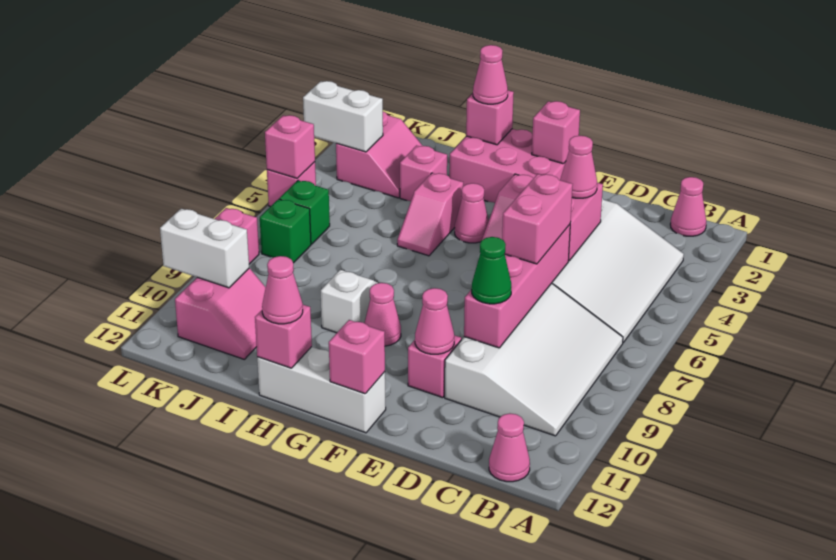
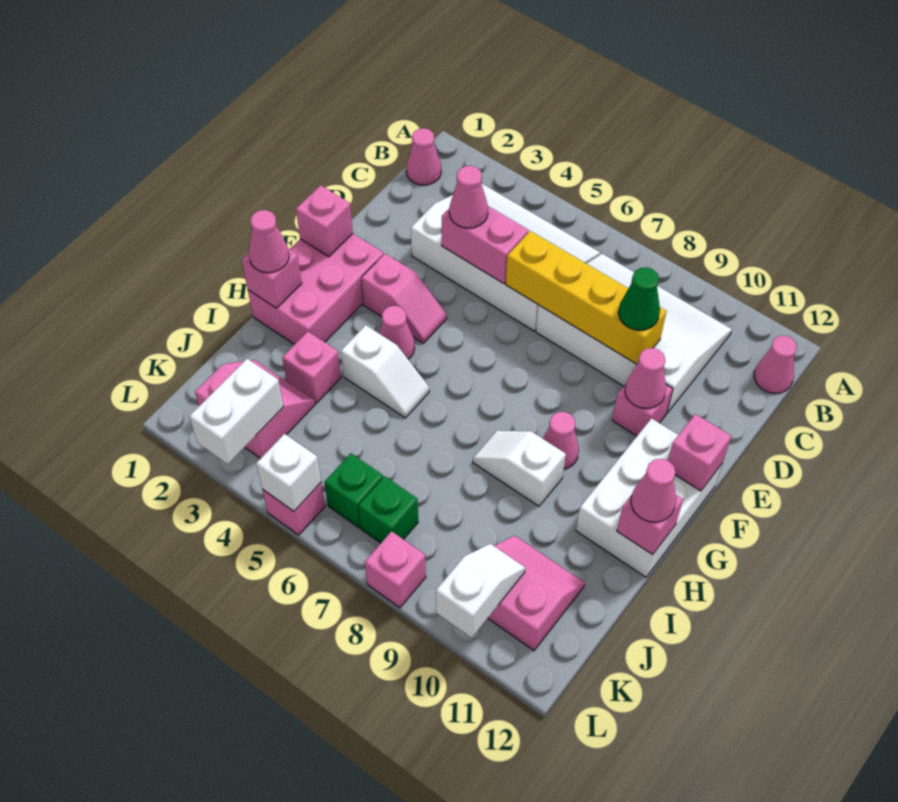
pink brick D6:D9 level 2 -> yellow brick D6:D9 level 2
pink brick D6:D7 level 3 -> none
white brick F12:H12 level 1 -> white brick F11:H12 level 1
pink slope H4:H5 level 1 top 4 -> white slope H4:H5 level 1 top 4
white brick K10:L10 level 2 -> white slope K10:L10 level 2 top L
pink brick L5 level 2 -> white brick L5 level 2

